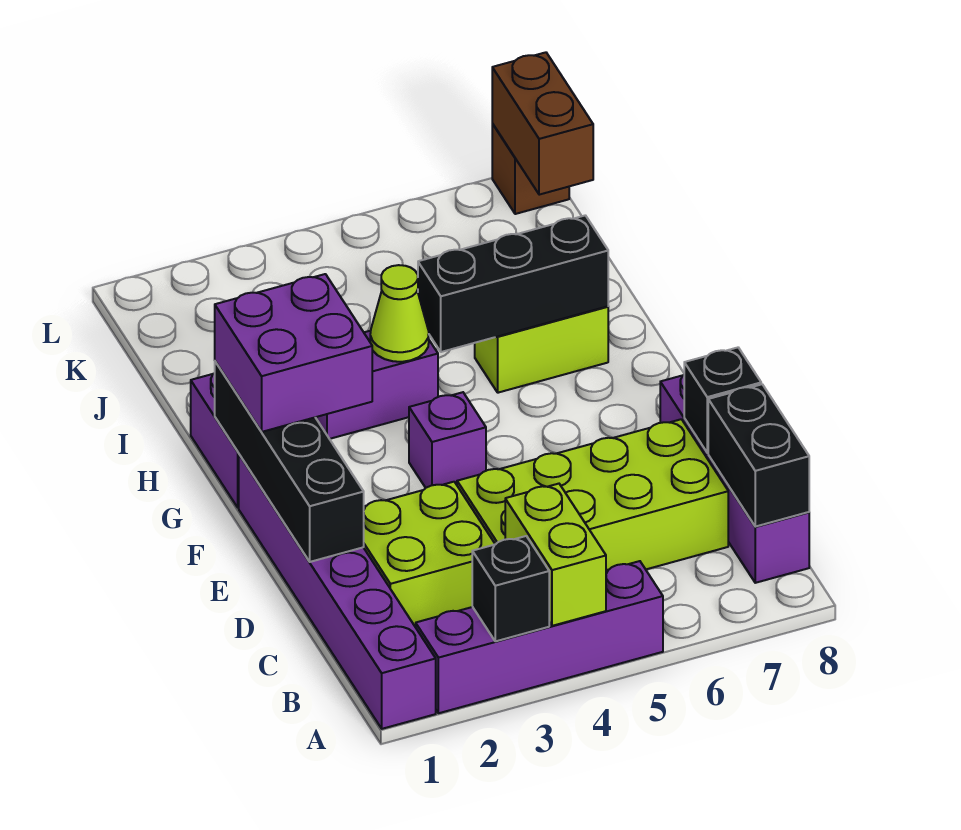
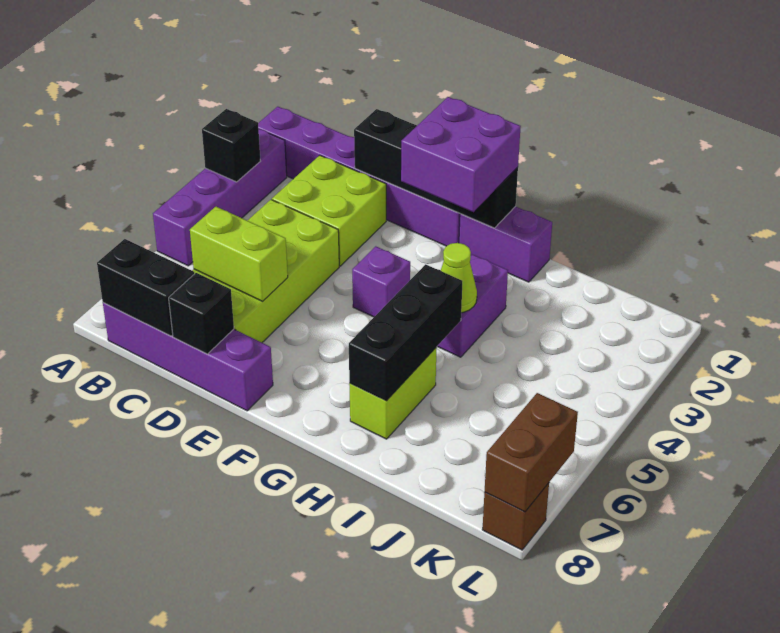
lime brick A4:B4 level 2 -> lime brick C6:D6 level 2
brown brick K8:L8 level 2 -> brown brick L7:L8 level 2

